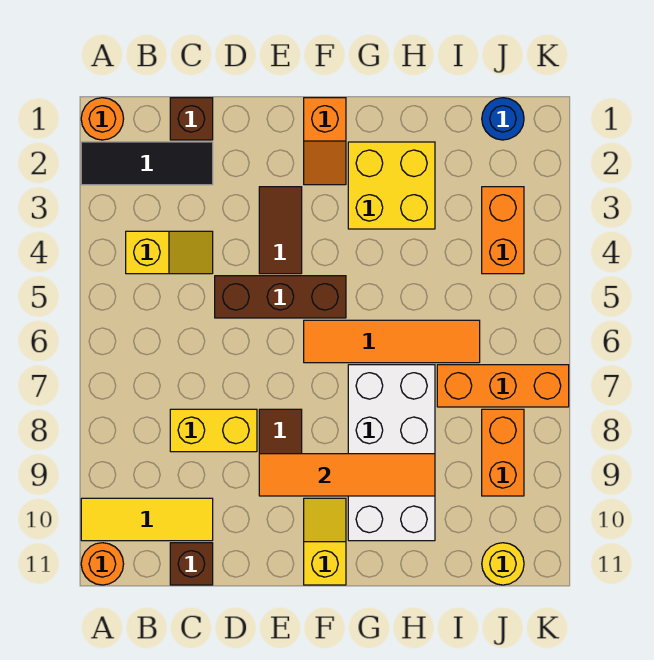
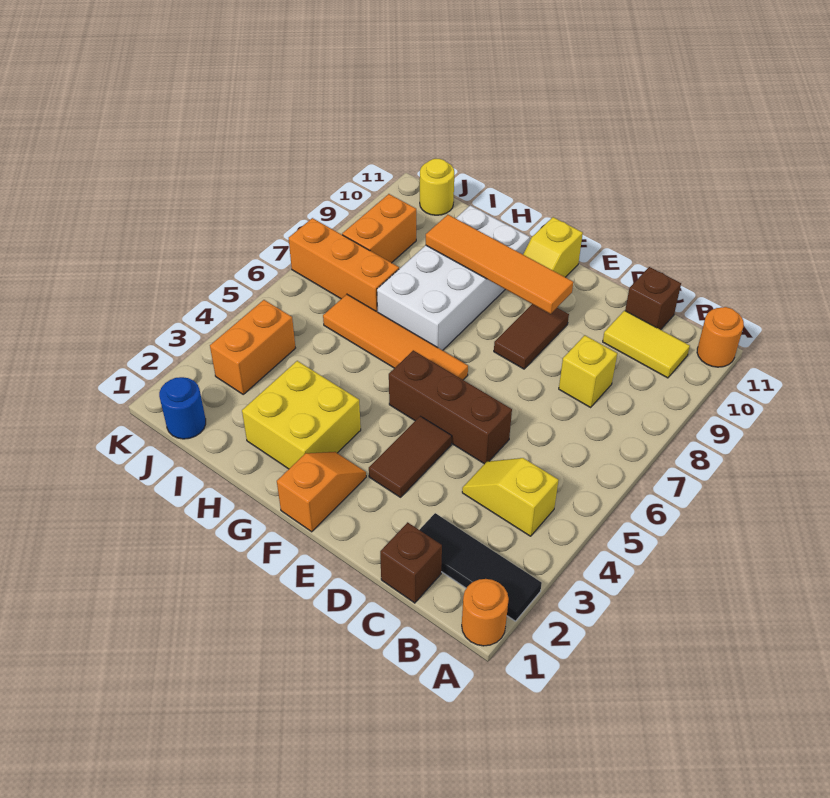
yellow tile A10:C10 level 1 -> yellow tile B10:C10 level 1
yellow brick C8:D8 level 1 -> yellow brick C8 level 1

